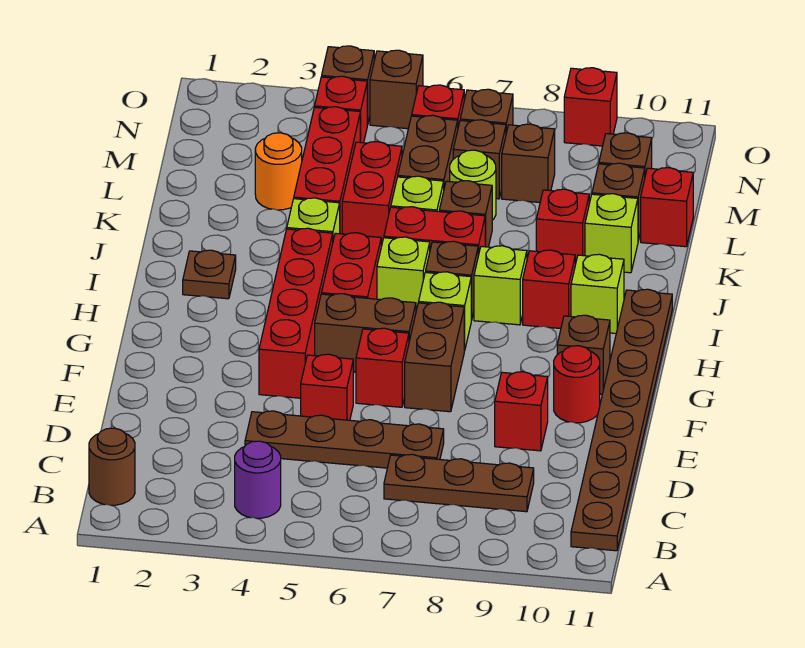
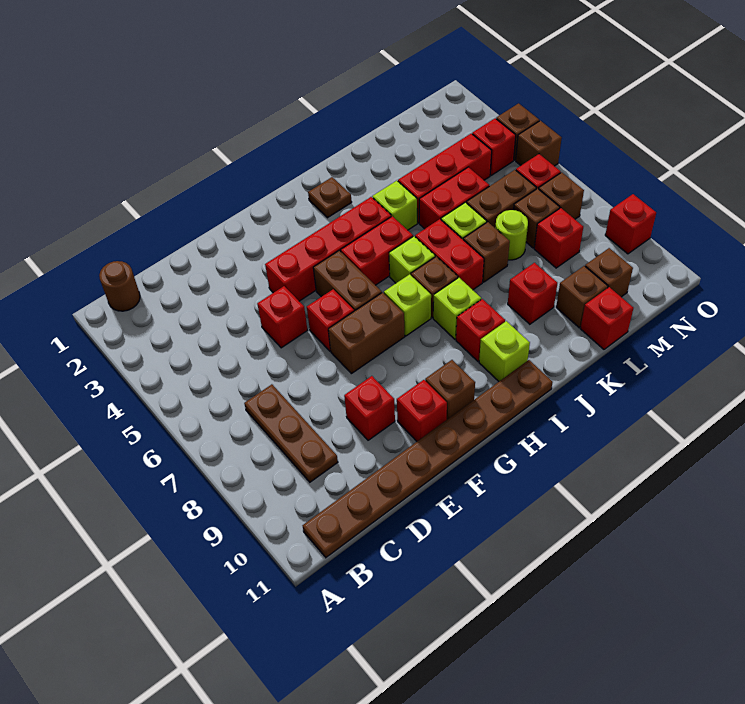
purple round brick B4 level 1 -> none
brown plate D4:D7 level 1 -> none
red round brick F10 level 1 -> red brick F10 level 1
lime brick K10 level 1 -> none
orange round brick L3 level 1 -> none
brown brick M8 level 1 -> red brick M8 level 1

